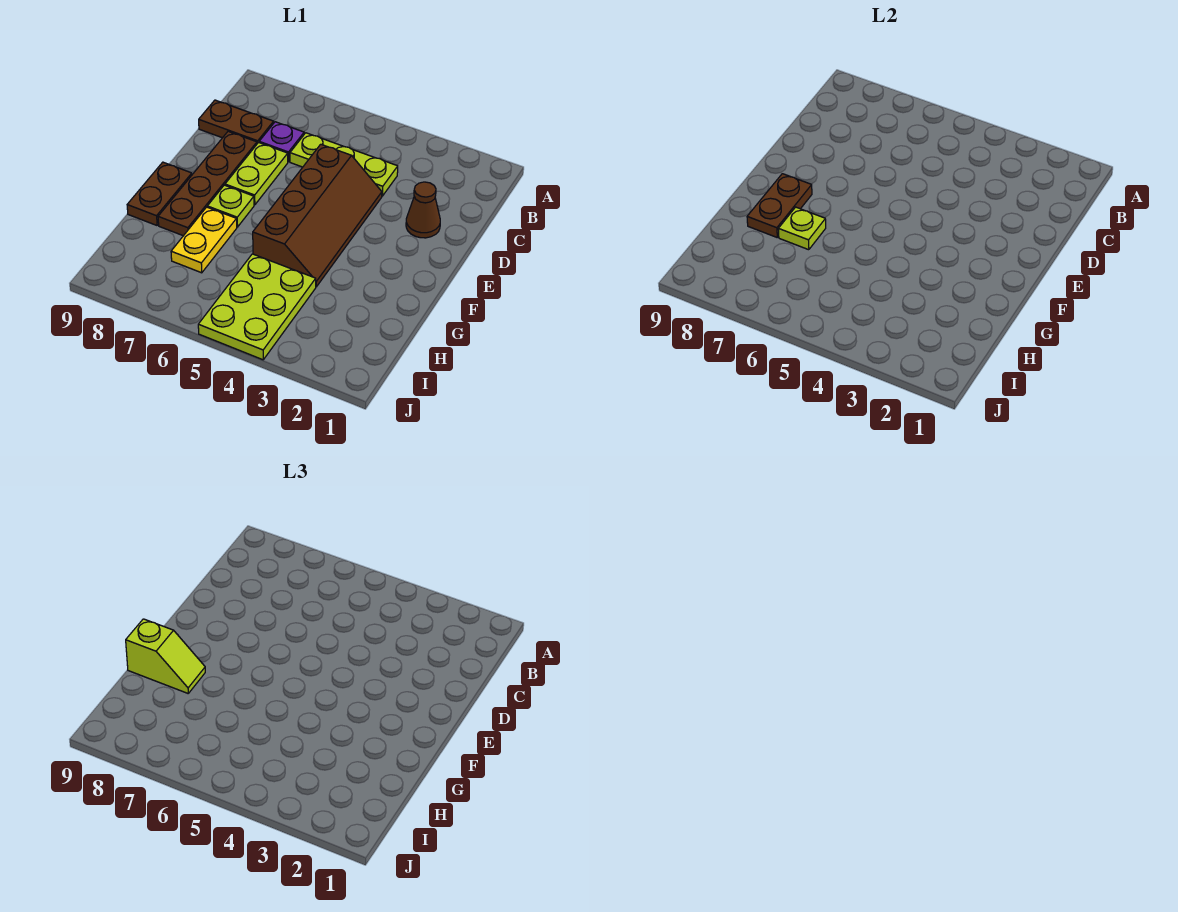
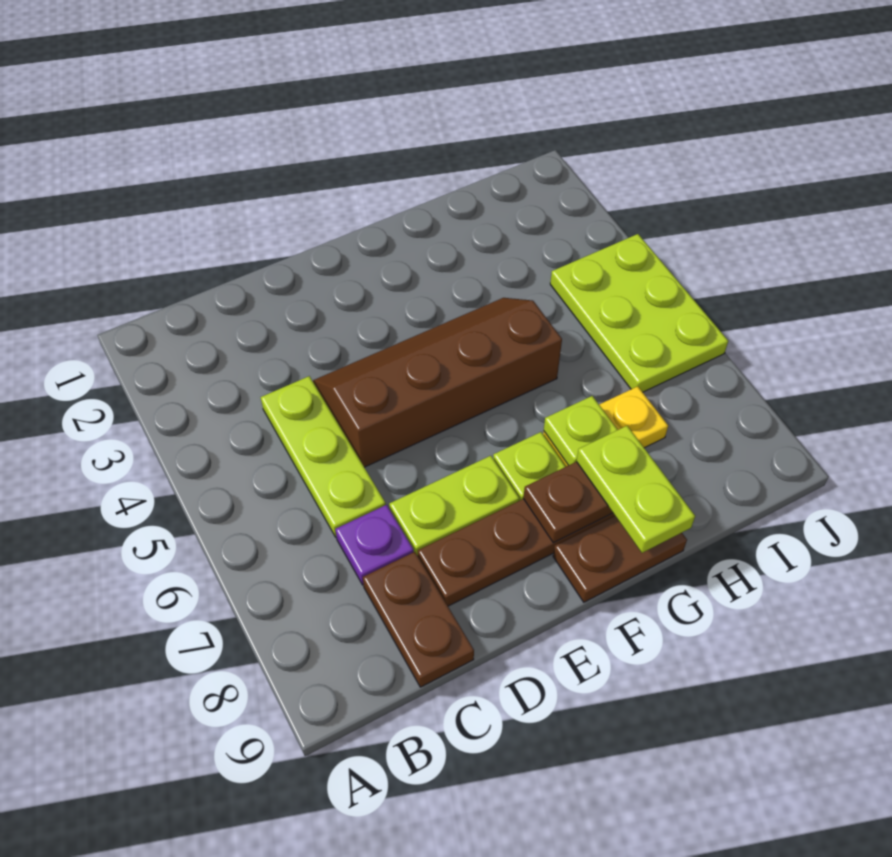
brown cone D2 level 1 -> none
lime slope G8:G9 level 3 top 9 -> lime plate G8:G9 level 3
lime plate H4:J5 level 1 -> lime plate I4:J6 level 1

